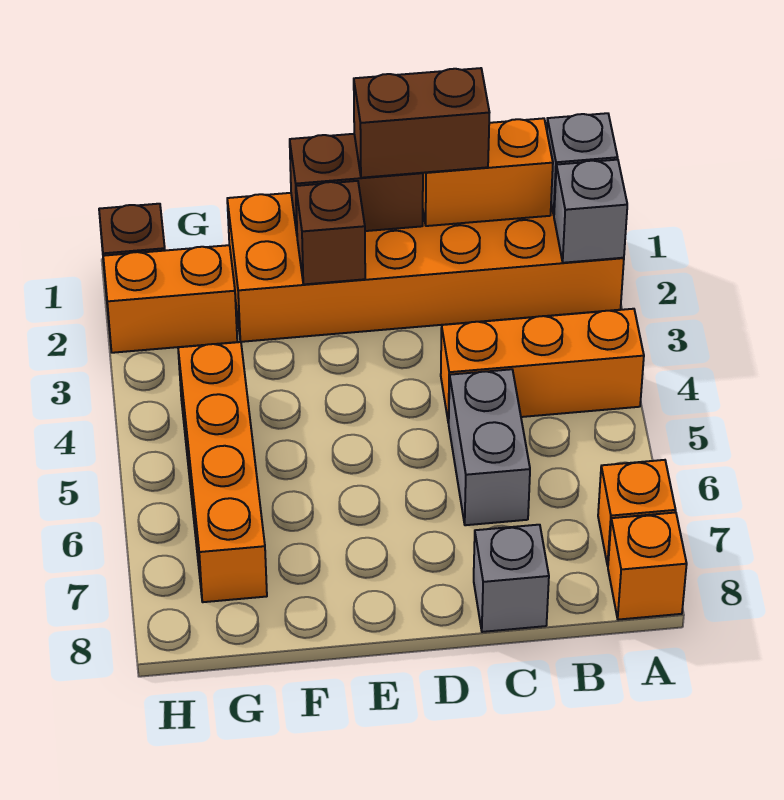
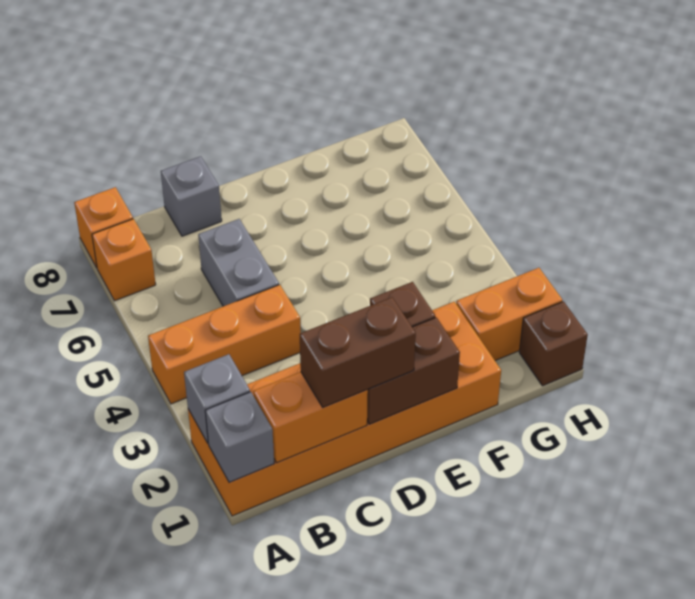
orange brick G4:G7 level 1 -> none

